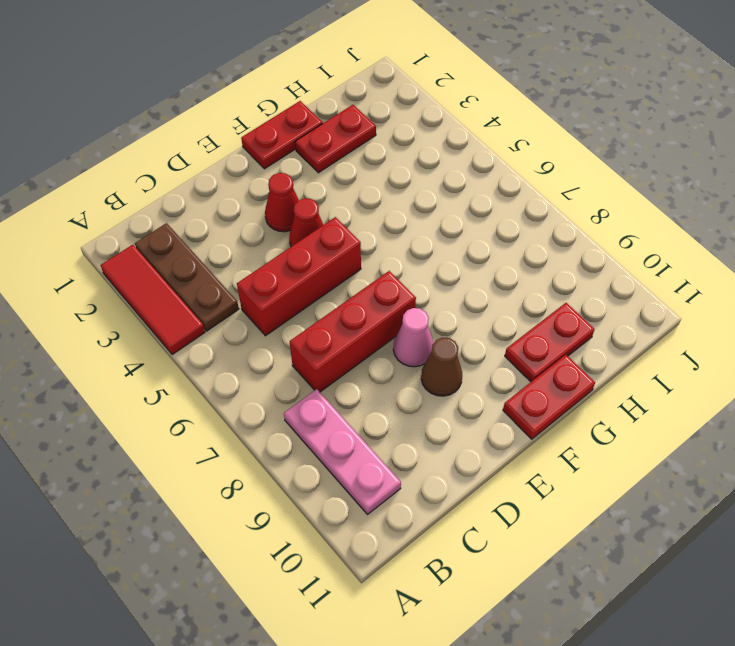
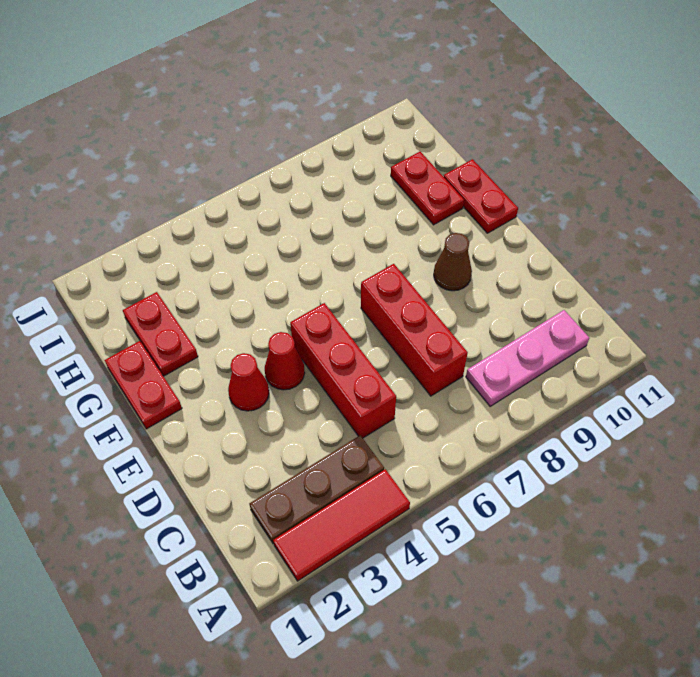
pink cone E8 level 1 -> none

